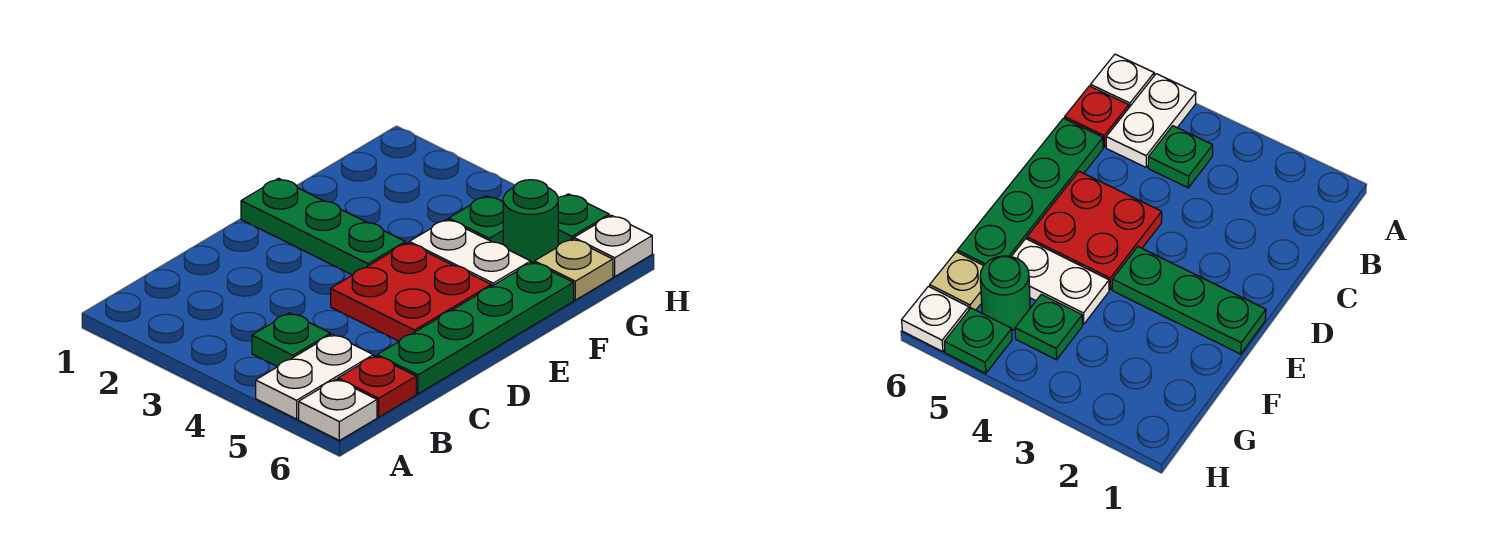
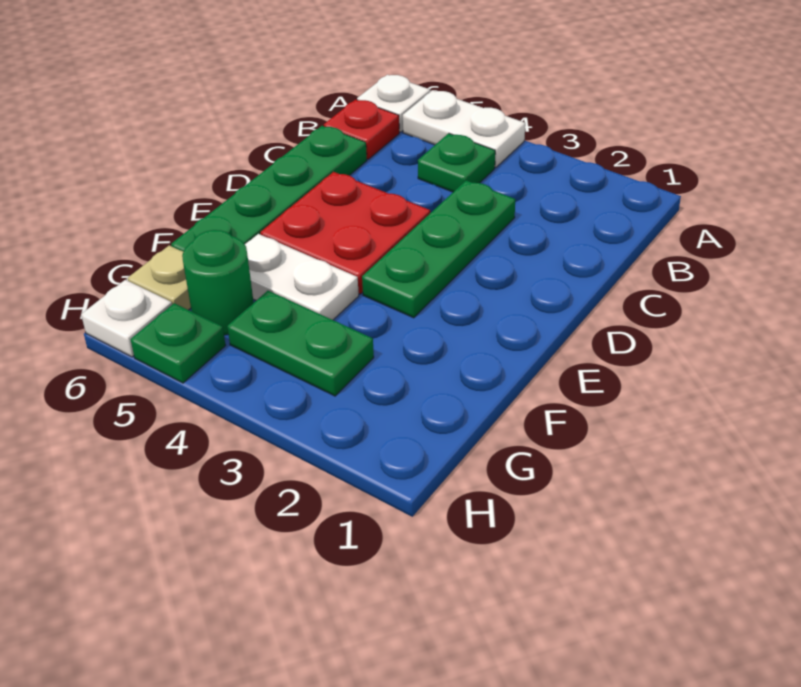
white plate A5:B5 level 1 -> white plate A4:A5 level 1
green plate E1:E3 level 1 -> green plate C3:E3 level 1
green plate G4 level 1 -> green plate G3:G4 level 1

